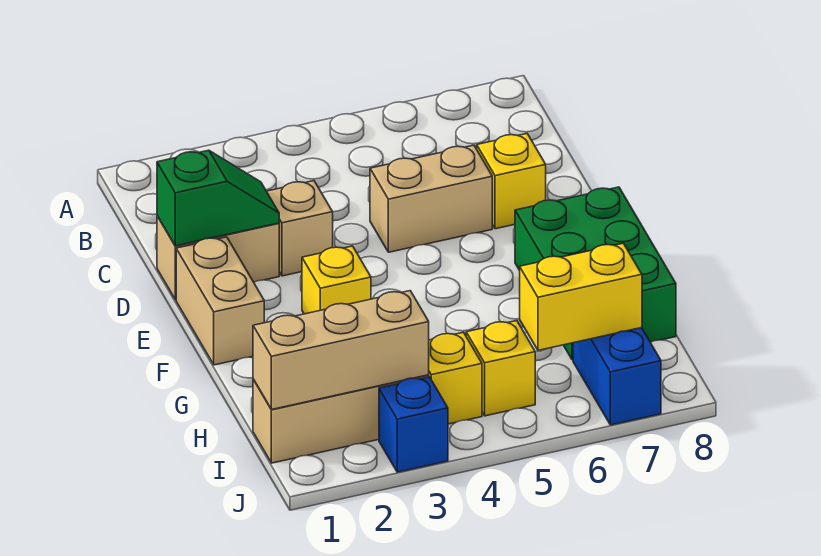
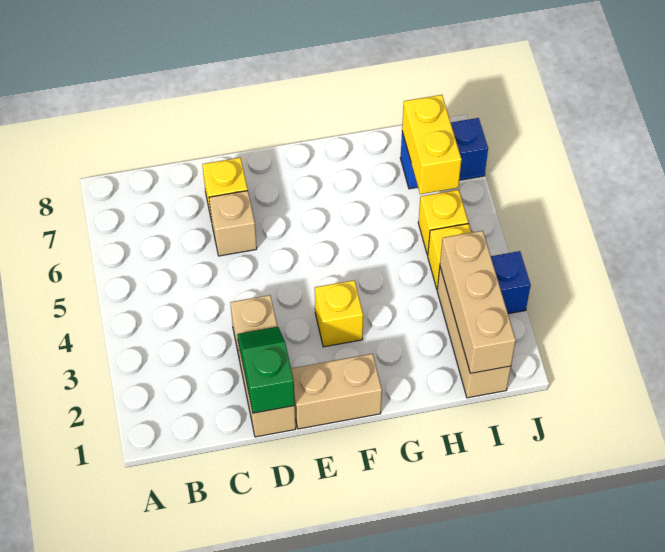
tan brick D5:D6 level 1 -> tan brick D6 level 1
green brick F7:H8 level 1 -> none

